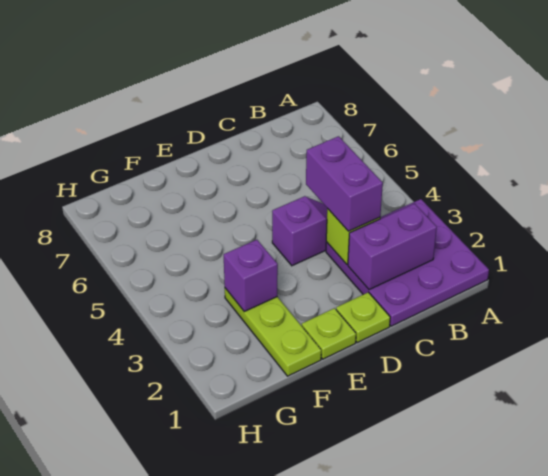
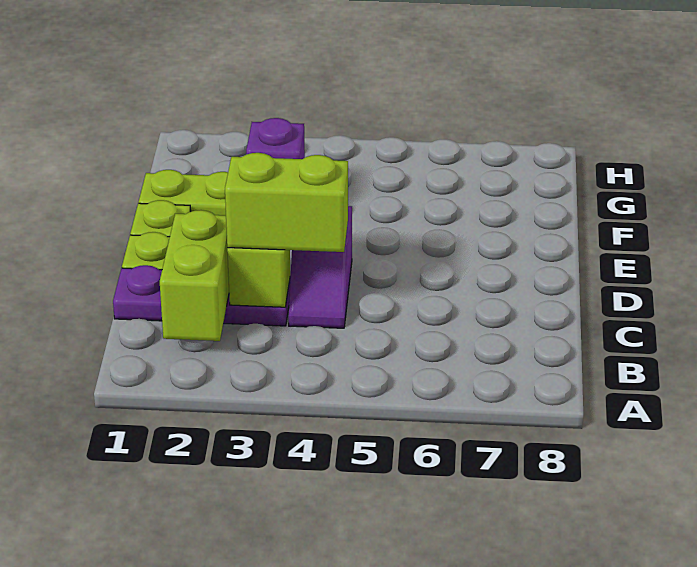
purple plate A1:C3 level 1 -> purple plate C1:C3 level 1
purple brick B2:C2 level 2 -> lime brick B2:C2 level 2
purple brick C3:C4 level 3 -> lime brick C3:C4 level 3

